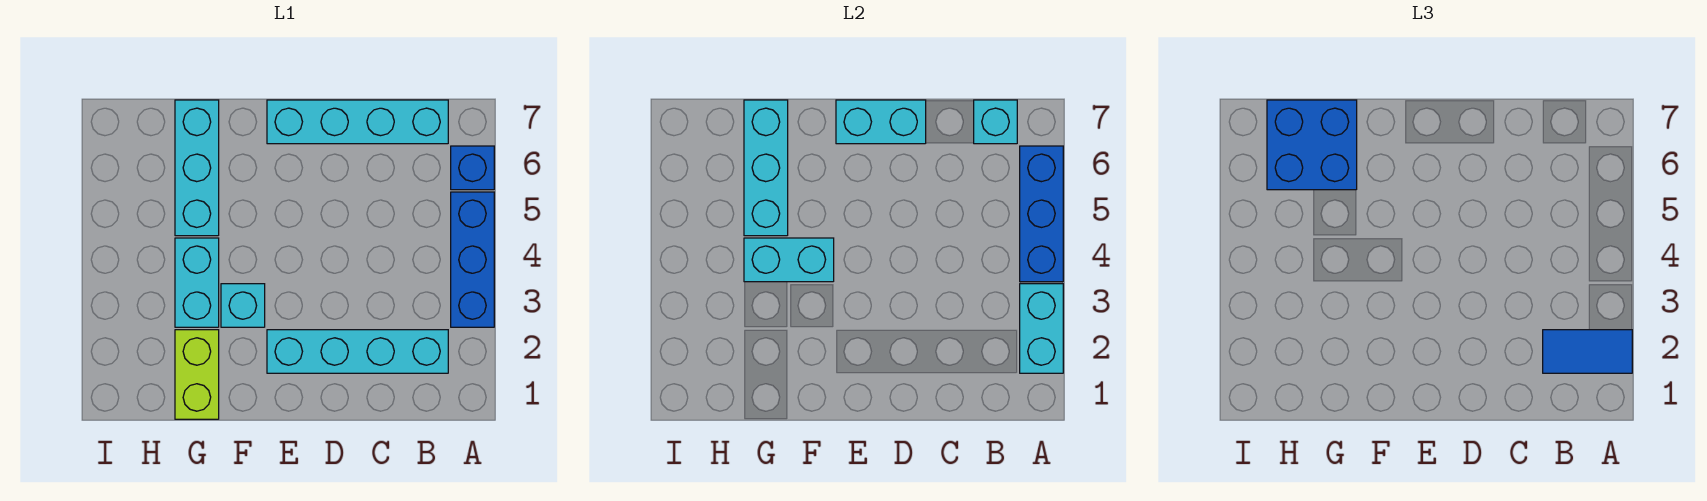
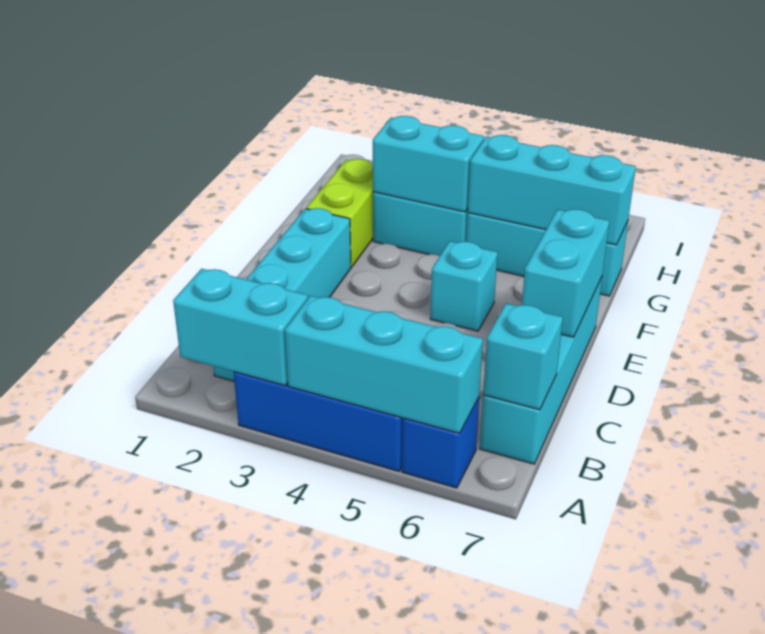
blue tile A2:B2 level 3 -> none
blue brick A4:A6 level 2 -> cyan brick A4:A6 level 2
cyan brick F3 level 1 -> cyan brick E5 level 1
cyan brick F4:G4 level 2 -> cyan brick G3:G4 level 2
lime brick G1:G2 level 1 -> lime brick F2:G2 level 1
blue brick G6:H7 level 3 -> none

